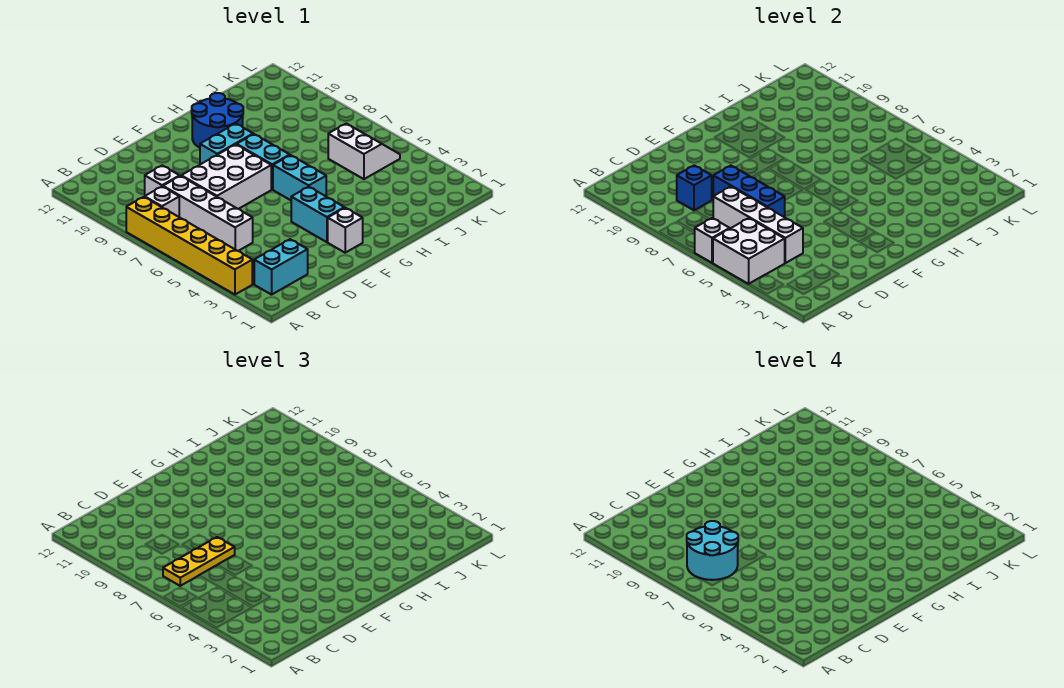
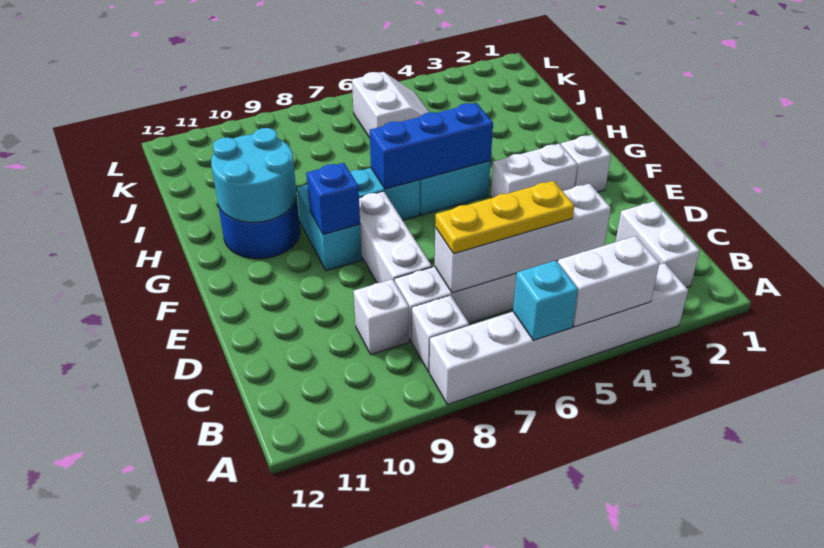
yellow brick A3:A8 level 1 -> white brick A3:A8 level 1
white brick A4:B5 level 2 -> white brick A4:A5 level 2
white brick A6 level 2 -> cyan brick A6 level 2
cyan brick B2:C2 level 1 -> white brick B2:C2 level 1
yellow plate B7:D7 level 3 -> yellow plate C5:C7 level 3
cyan round brick B7:C8 level 4 -> cyan round brick G10:H11 level 2
blue brick C9 level 2 -> blue brick F9 level 2
blue brick D6:D8 level 2 -> blue brick G5:G7 level 2
white brick D7:F8 level 1 -> white brick D8:F8 level 1
cyan brick F3:F4 level 1 -> white brick F3:F4 level 1
white slope J5:K6 level 1 top J -> white slope J5:K6 level 1 top 6

